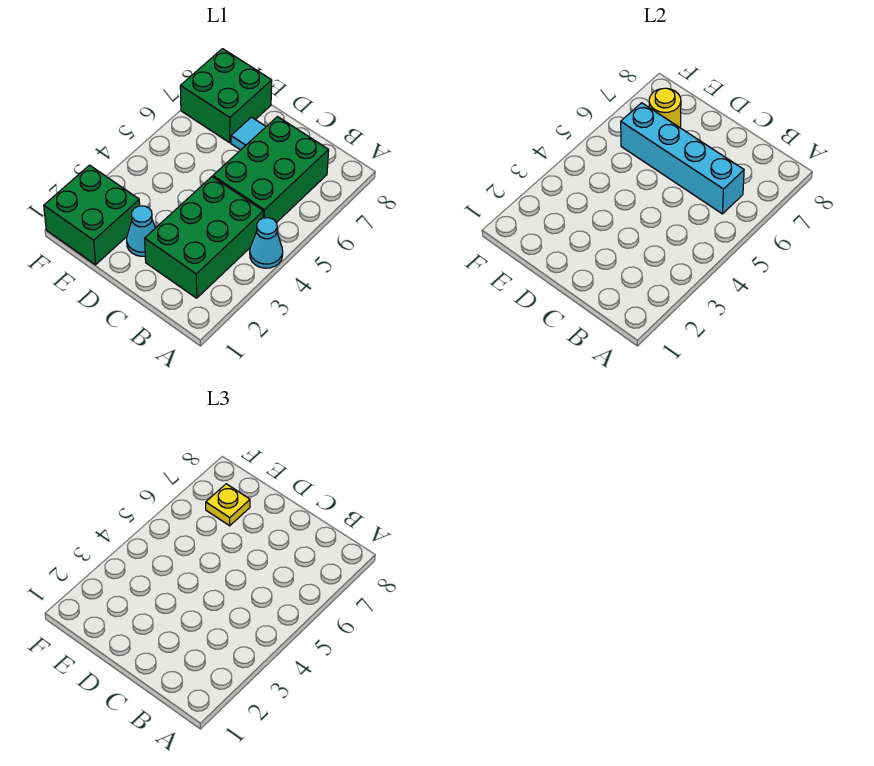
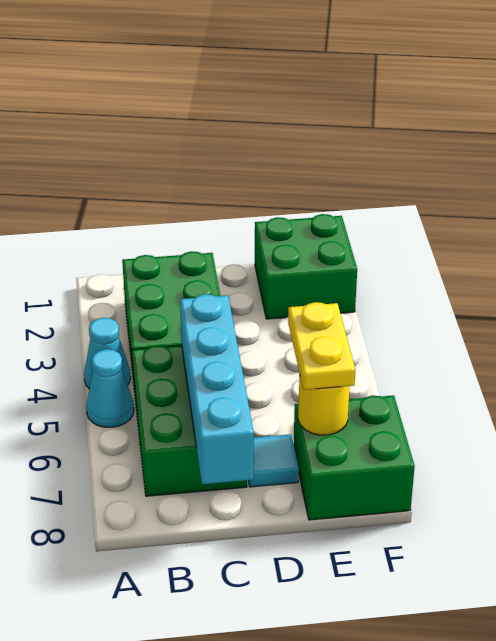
cyan brick B6:E6 level 2 -> cyan brick C5:C8 level 2
cyan cone D2 level 1 -> cyan cone A5 level 1
yellow plate E7 level 3 -> yellow plate E6:E7 level 3

